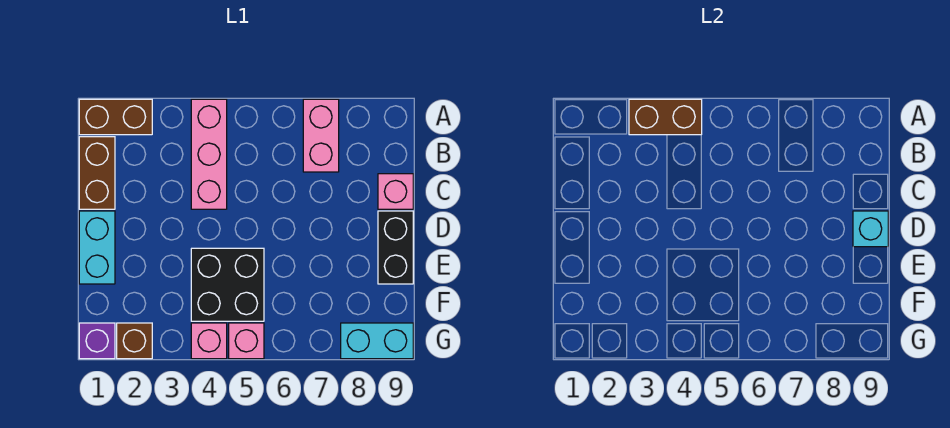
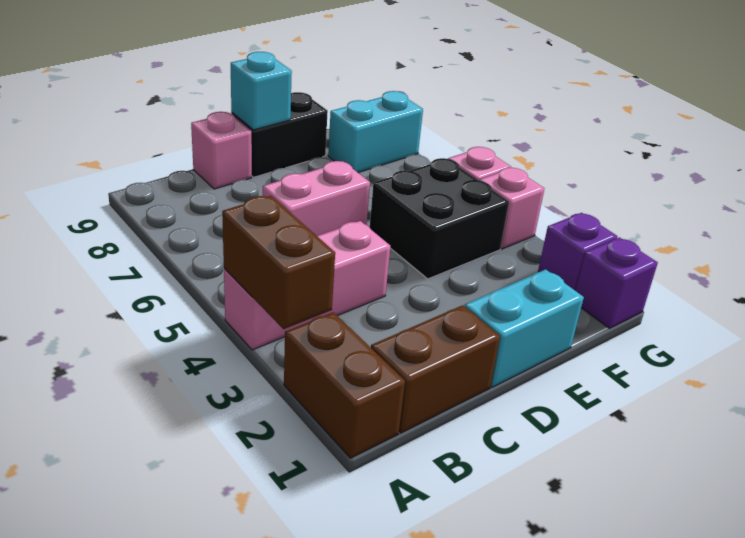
pink brick A7:B7 level 1 -> pink brick C6:D6 level 1
brown brick G2 level 1 -> purple brick G2 level 1
cyan brick G8:G9 level 1 -> cyan brick F8:G8 level 1

